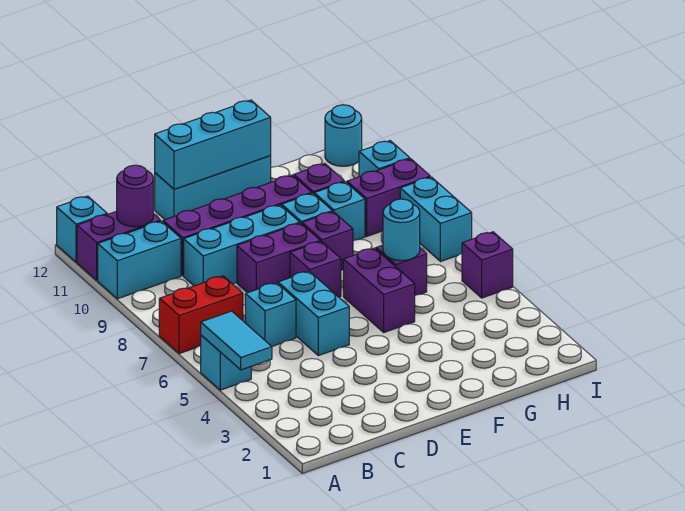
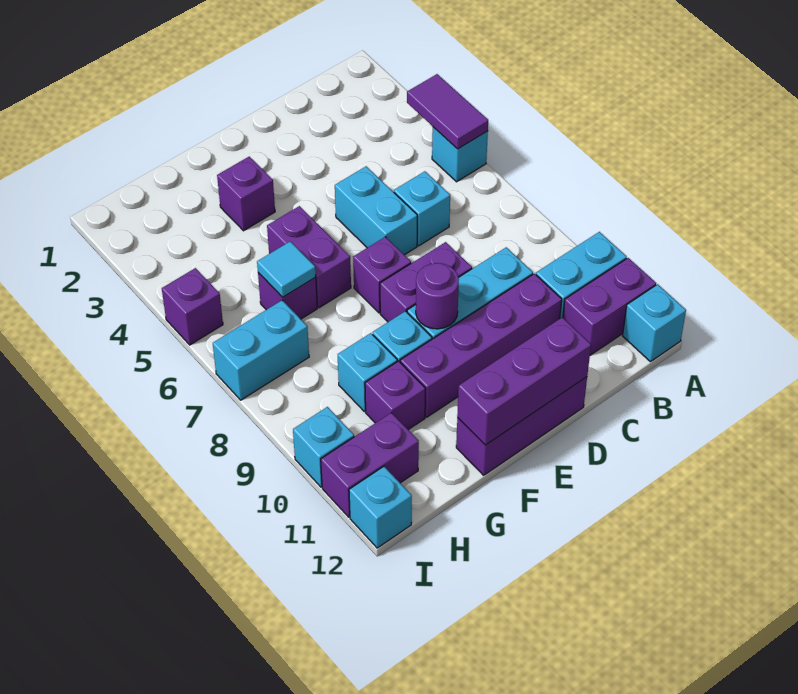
cyan tile A4:A5 level 2 -> purple tile A4:A5 level 2
red brick A7:B7 level 1 -> none
purple round brick B11 level 2 -> purple round brick E9 level 2
cyan brick D12:F12 level 1 -> purple brick D12:F12 level 1
cyan brick D12:F12 level 2 -> purple brick D12:F12 level 2
purple brick F8 level 1 -> purple brick F3 level 1
cyan round brick G6 level 2 -> cyan tile G6 level 2
purple brick H9:I9 level 1 -> purple brick H11:I11 level 1
cyan brick I7:I8 level 1 -> cyan brick H7:I7 level 1
cyan round brick I12 level 1 -> cyan brick I12 level 1

